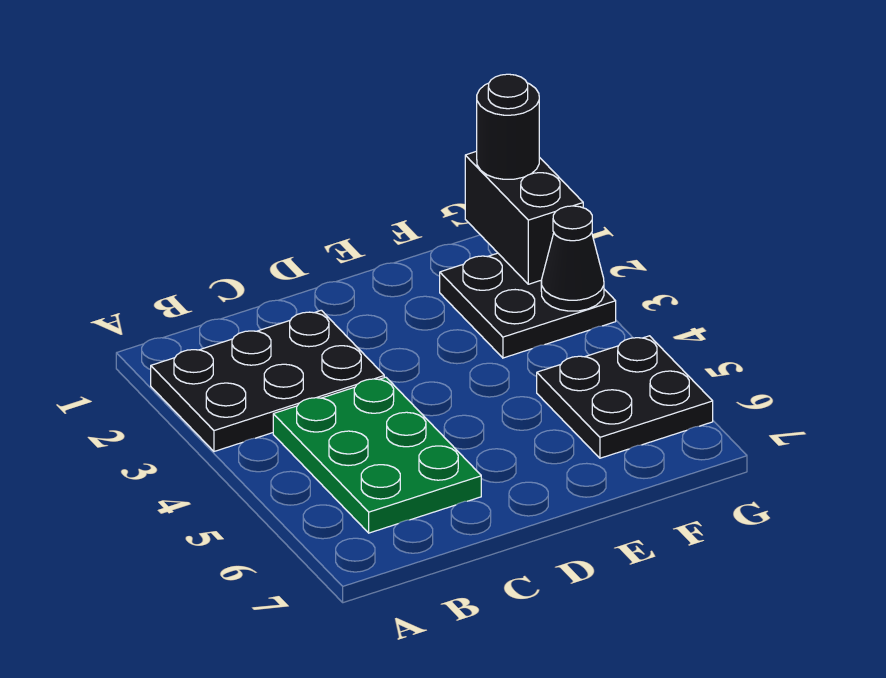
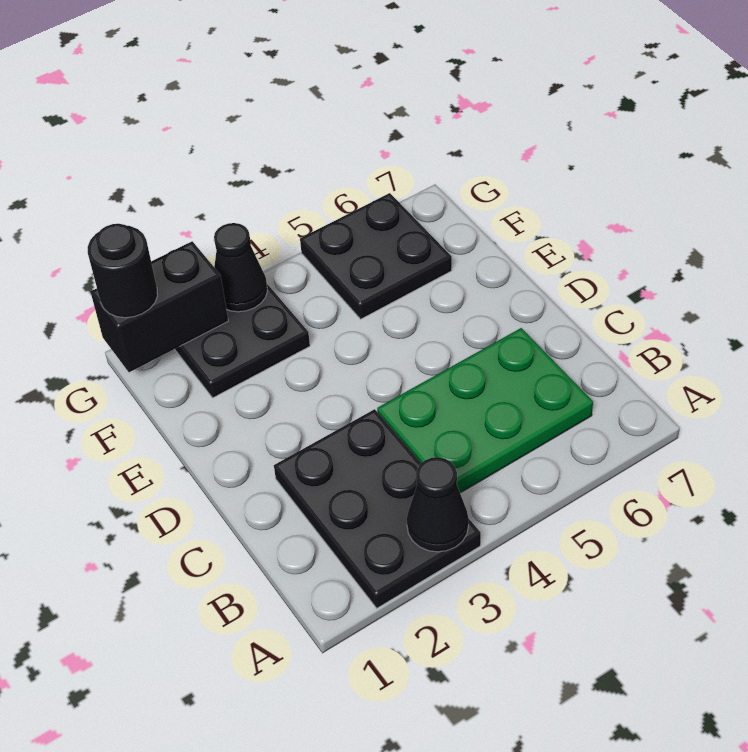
none -> black cone A3 level 2

